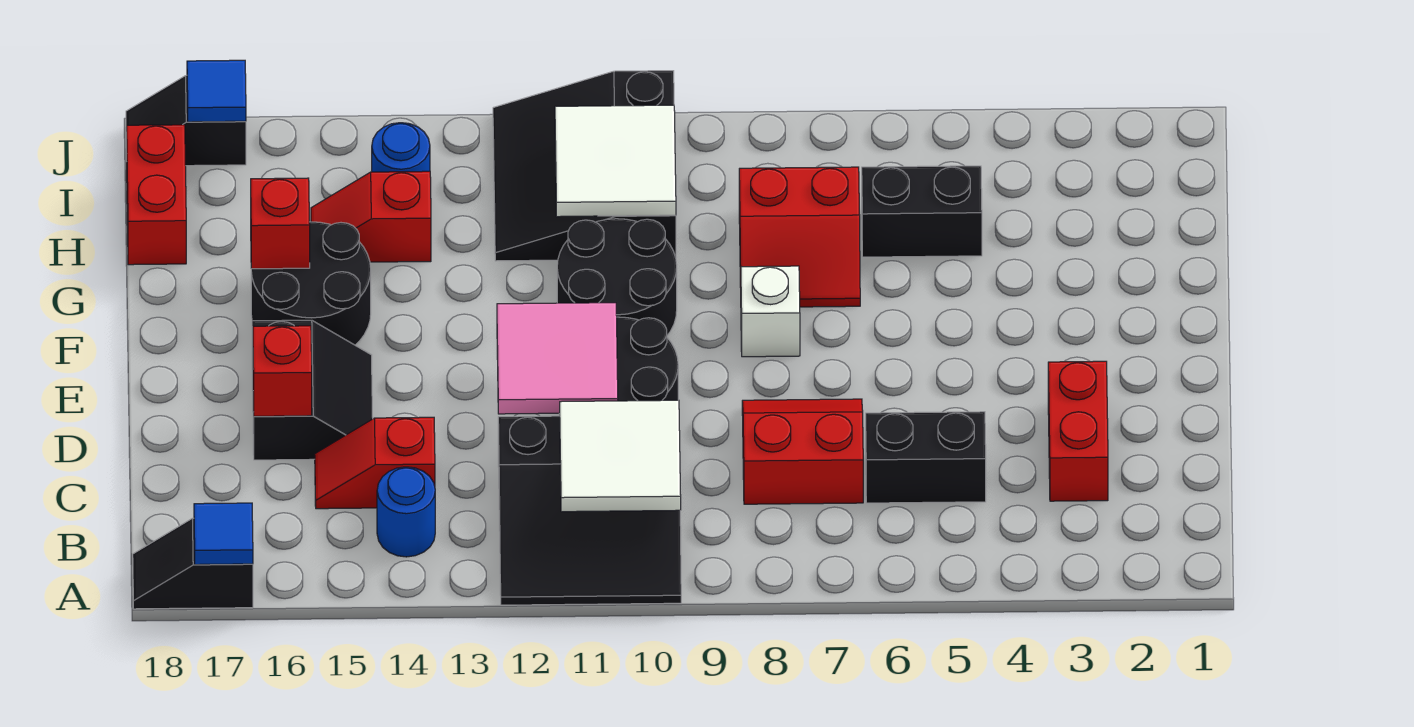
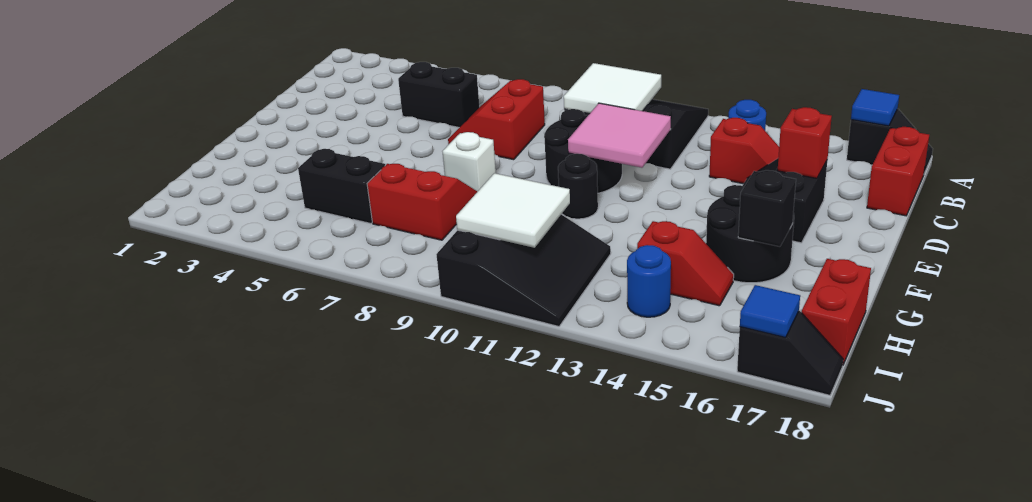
red brick C3:D3 level 1 -> red brick B18:C18 level 1
red slope C7:D8 level 1 top C -> red slope C7:D8 level 1 top 8
black round brick F10:G11 level 1 -> black round brick F11 level 1
red brick G16 level 2 -> black brick G16 level 2

